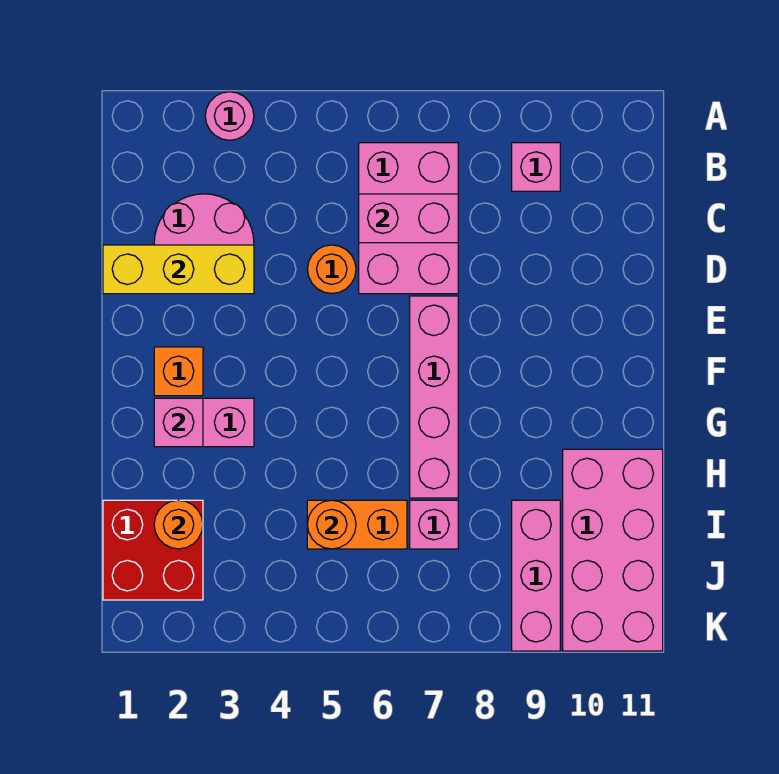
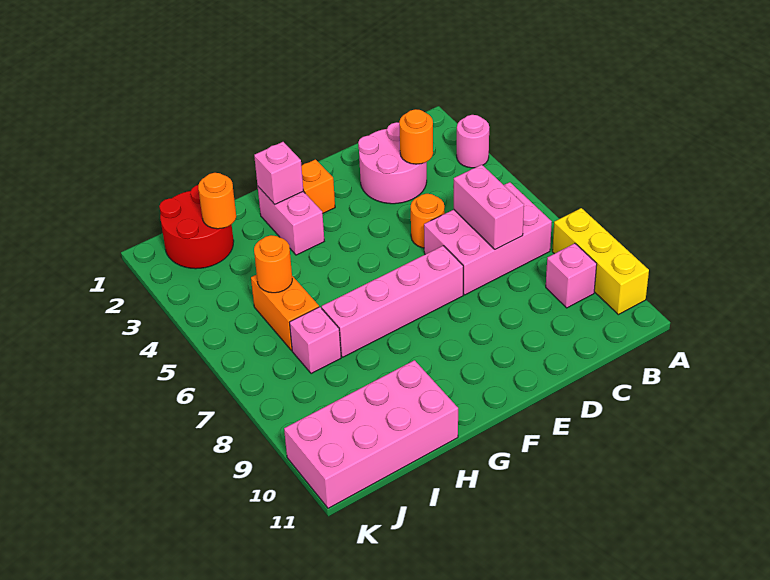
none -> orange round brick C3 level 2
yellow brick D1:D3 level 2 -> yellow brick A8:A10 level 1
red brick I1:J2 level 1 -> red round brick I1:J2 level 1
pink brick I9:K9 level 1 -> none

